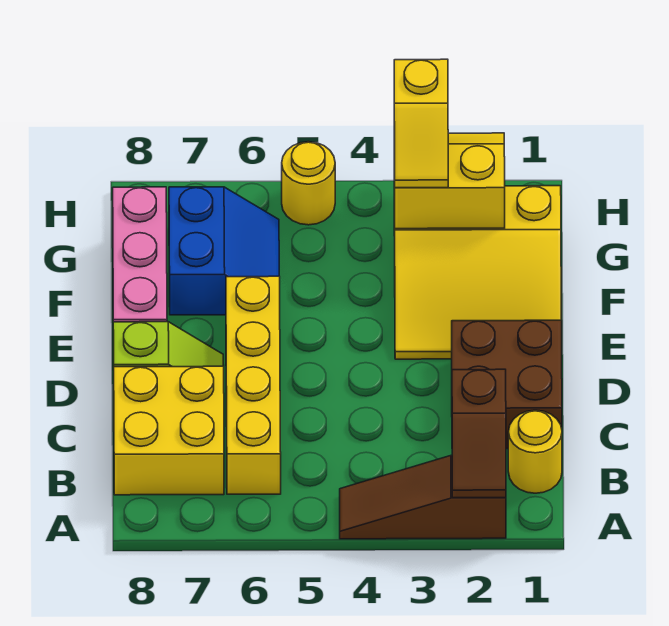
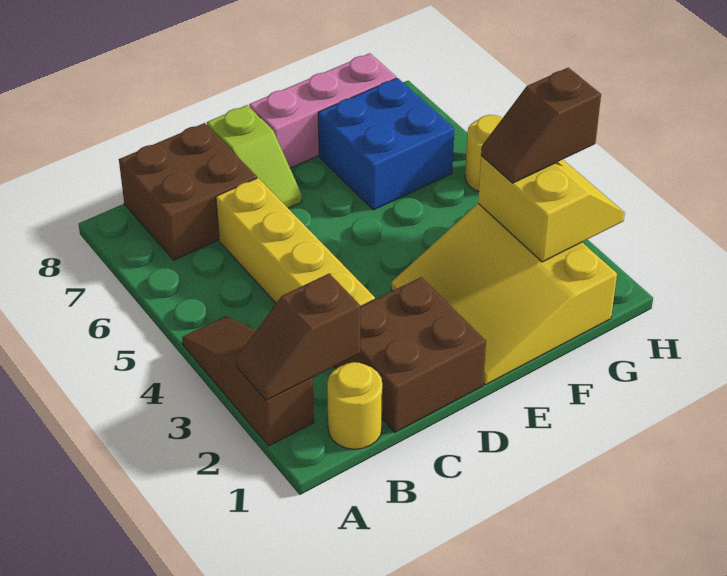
yellow brick B6:E6 level 1 -> yellow brick C3:C6 level 1
yellow brick B7:C8 level 1 -> brown brick B7:C8 level 1
blue slope F6:G7 level 1 top 7 -> blue brick F6:G7 level 1
yellow slope G3:H3 level 3 top H -> brown slope G3:H3 level 3 top H

